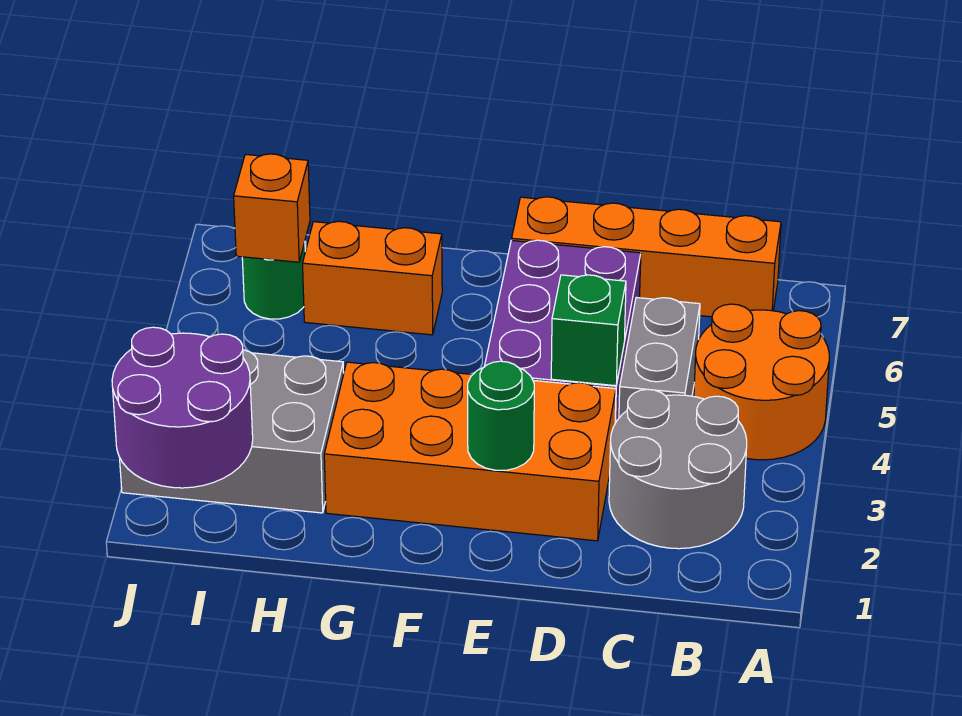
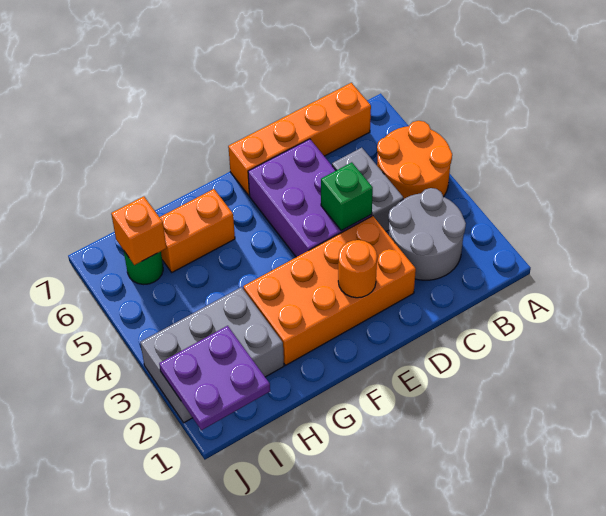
green round brick E2 level 2 -> orange round brick E2 level 2
purple round brick I1:J2 level 2 -> purple plate I1:J2 level 2

